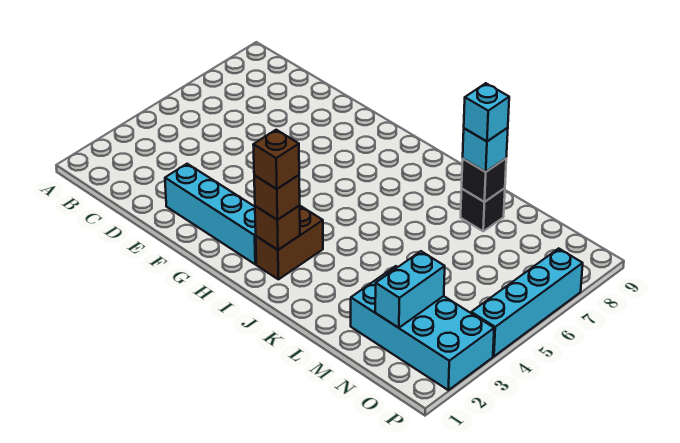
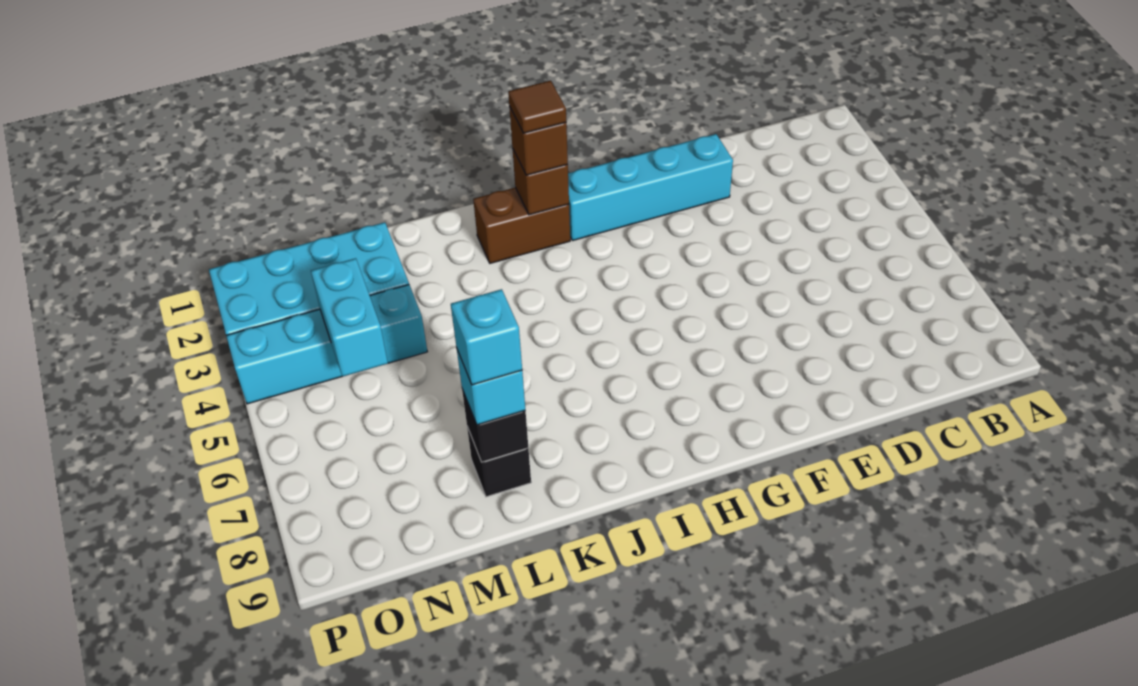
brown brick I2:I3 level 1 -> brown brick I2:J2 level 1
brown brick I2 level 4 -> brown tile I2 level 4
cyan brick N2:N3 level 2 -> cyan brick N4:N5 level 2
cyan brick P4:P7 level 1 -> cyan brick M4:P4 level 1

